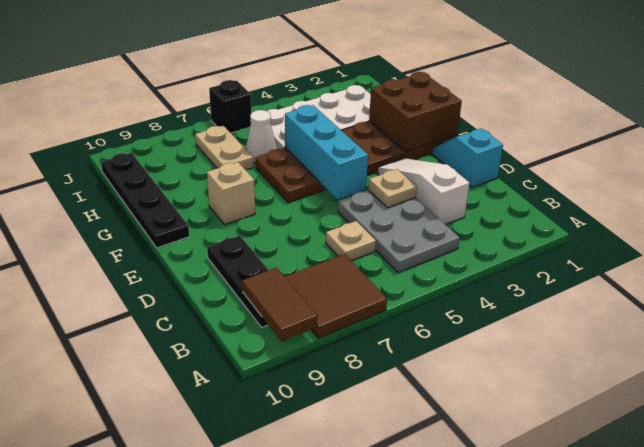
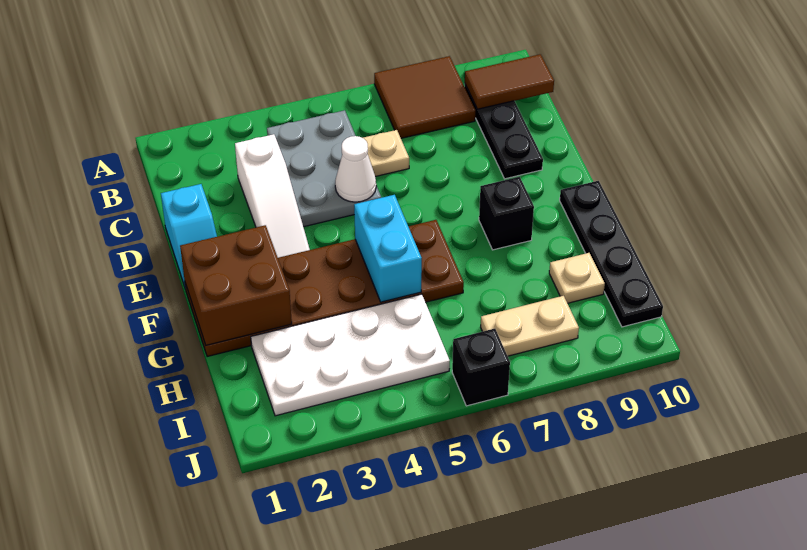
brown tile A9:B9 level 2 -> brown tile B9:B10 level 2
tan plate D4 level 2 -> tan plate H9 level 1
cyan brick E5:G5 level 2 -> cyan brick F5:G5 level 2
tan brick F8 level 1 -> black brick F8 level 1
white cone H6 level 1 -> white cone D5 level 2
tan plate H7:I7 level 1 -> tan plate I7:I8 level 1

